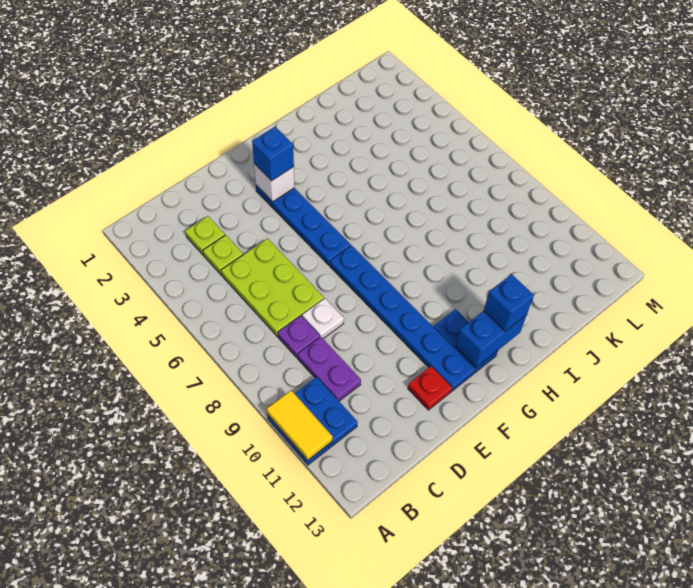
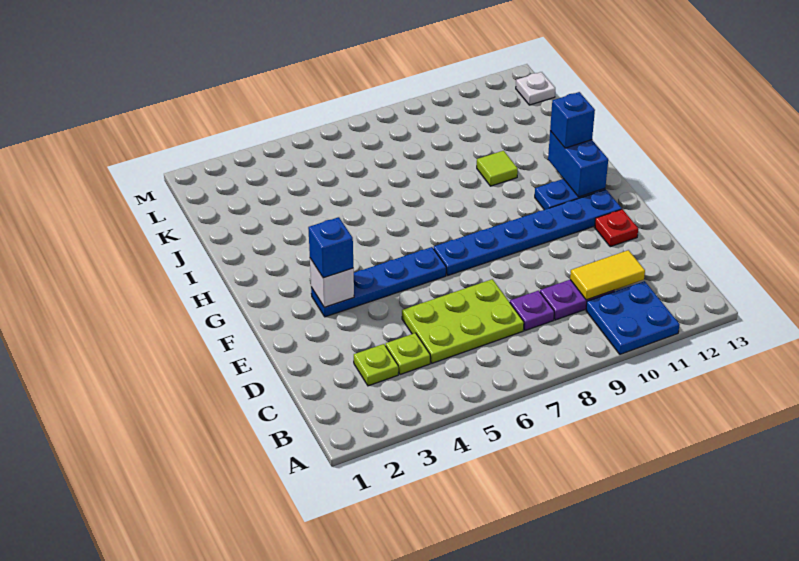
yellow tile A10:A11 level 2 -> yellow tile C10:C11 level 2
white plate D8 level 1 -> white plate L13 level 1
none -> lime tile I10 level 1

